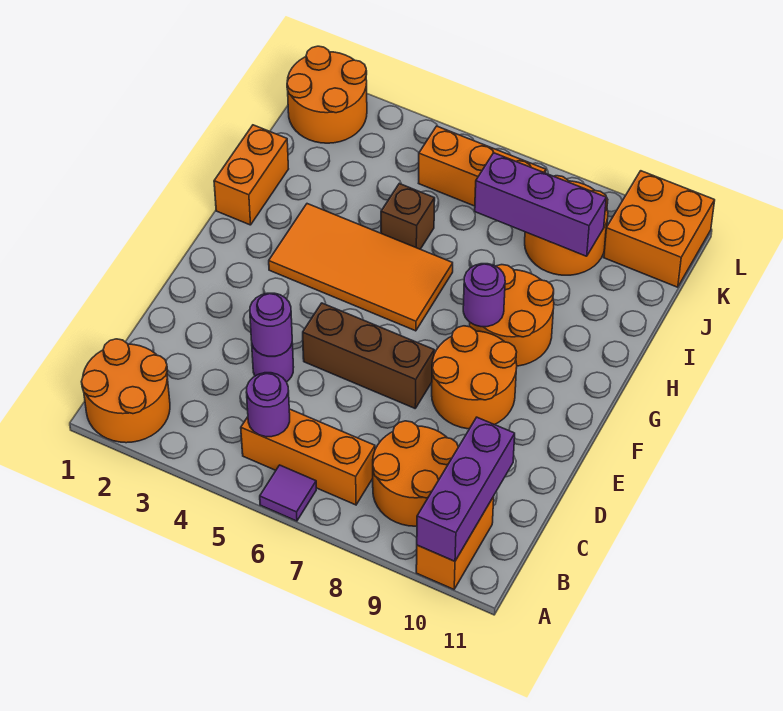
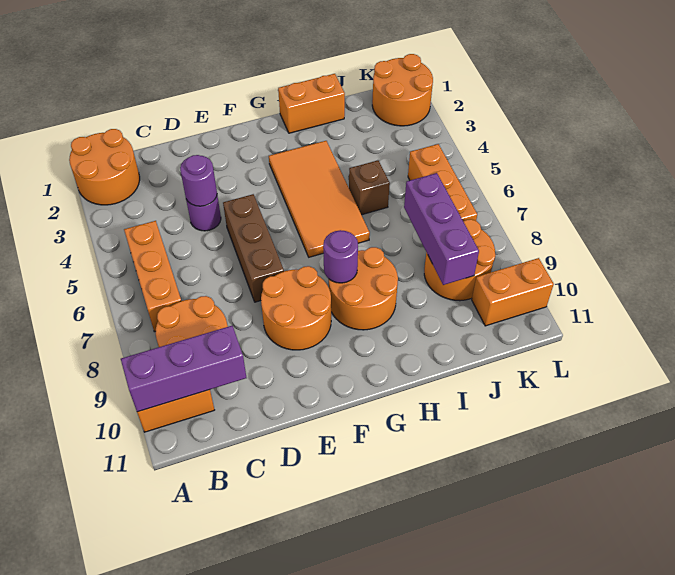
purple tile A6 level 1 -> none
purple round brick B5 level 2 -> none
orange brick K10:L11 level 1 -> orange brick K10:L10 level 1

